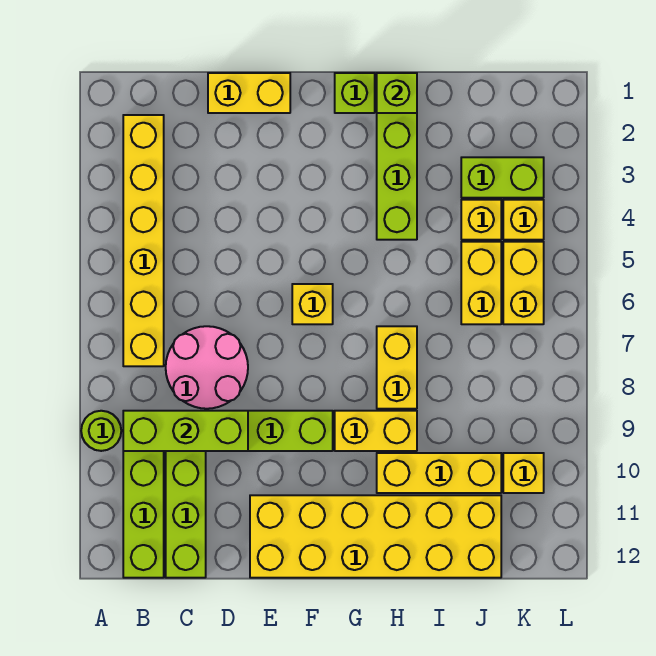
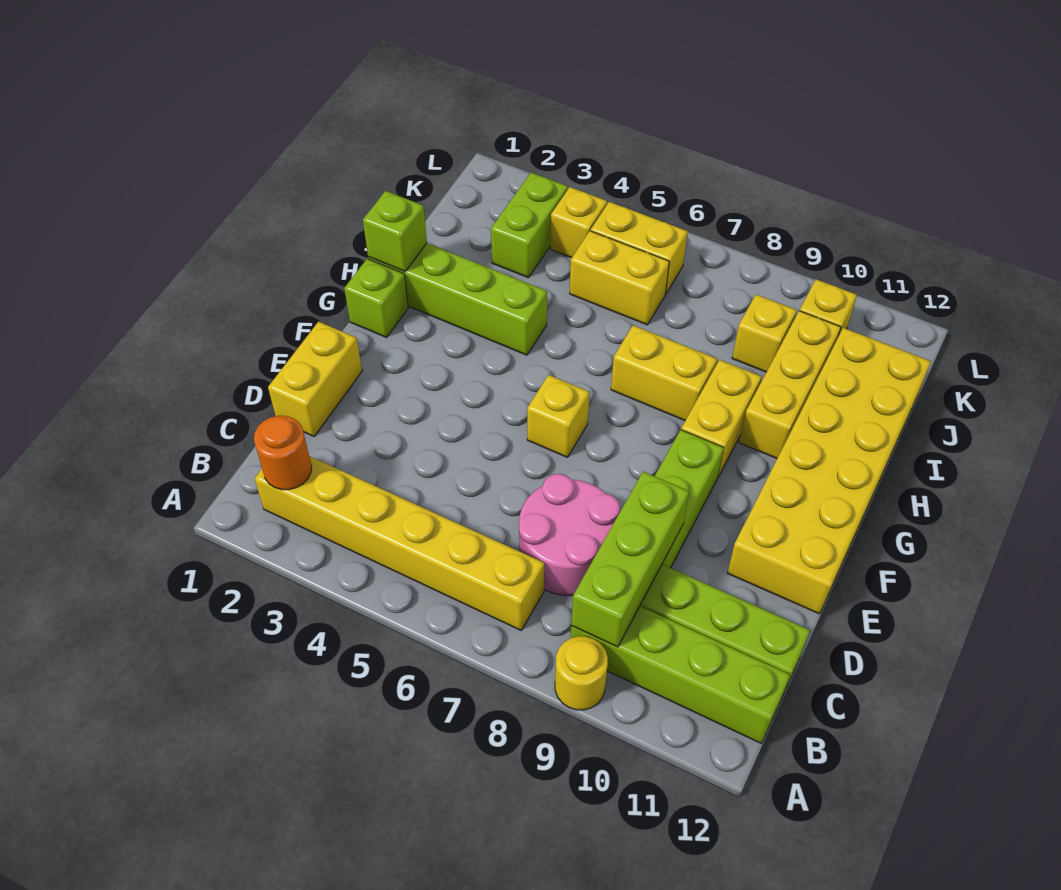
lime round brick A9 level 1 -> yellow round brick A9 level 1
none -> orange round brick B2 level 2
yellow brick J4 level 1 -> yellow brick J9 level 1

